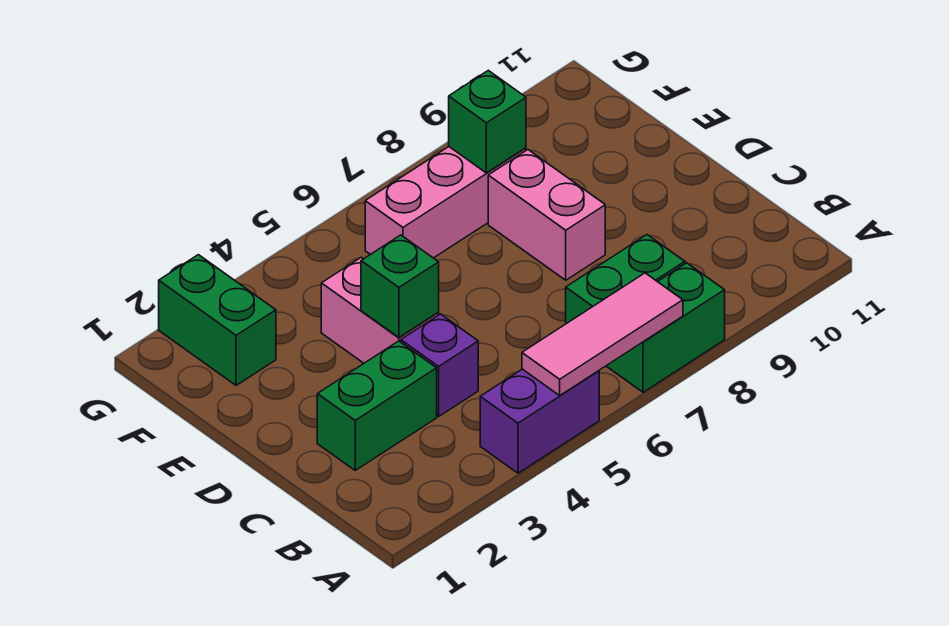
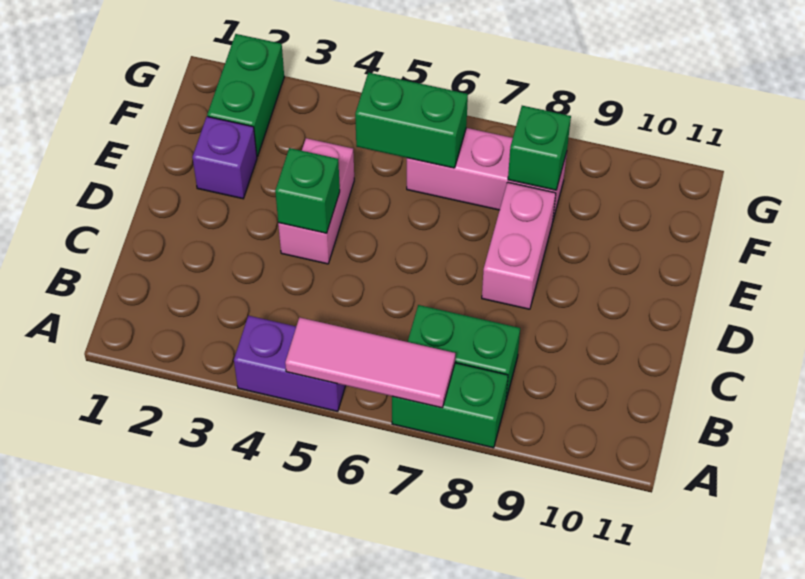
green brick C2:C3 level 1 -> green brick F5:F6 level 2
purple brick C4 level 1 -> purple brick E2 level 1

